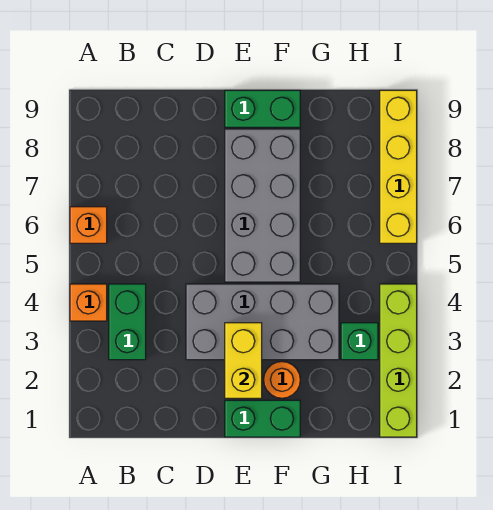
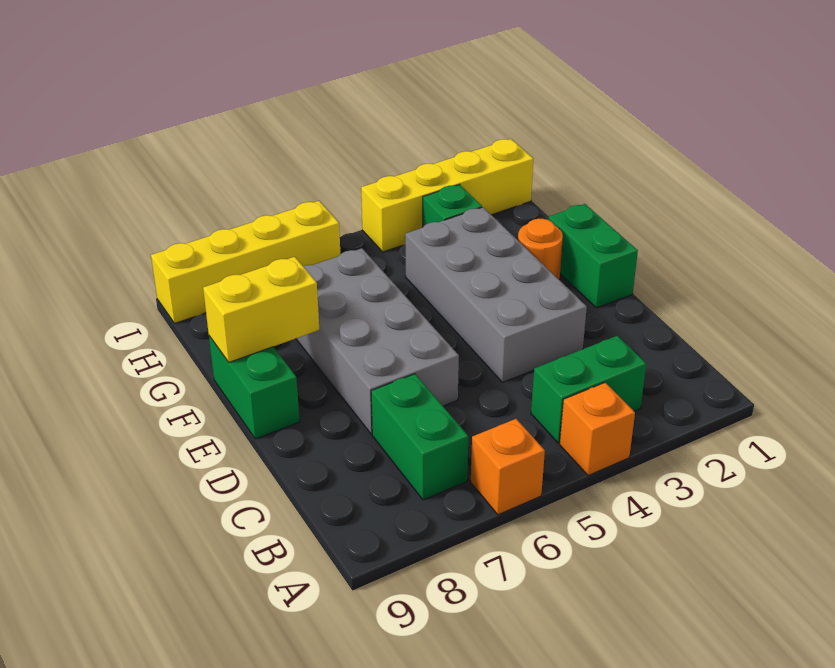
none -> green brick B7:C7 level 1
yellow brick E2:E3 level 2 -> yellow brick F8:F9 level 2
grey brick E5:F8 level 1 -> grey brick D6:G7 level 1
lime brick I1:I4 level 1 -> yellow brick I1:I4 level 1

